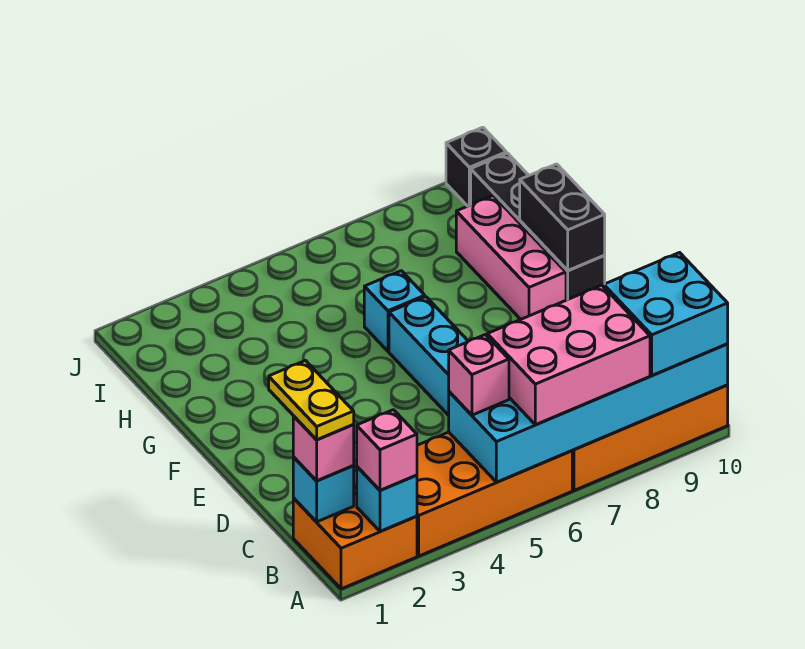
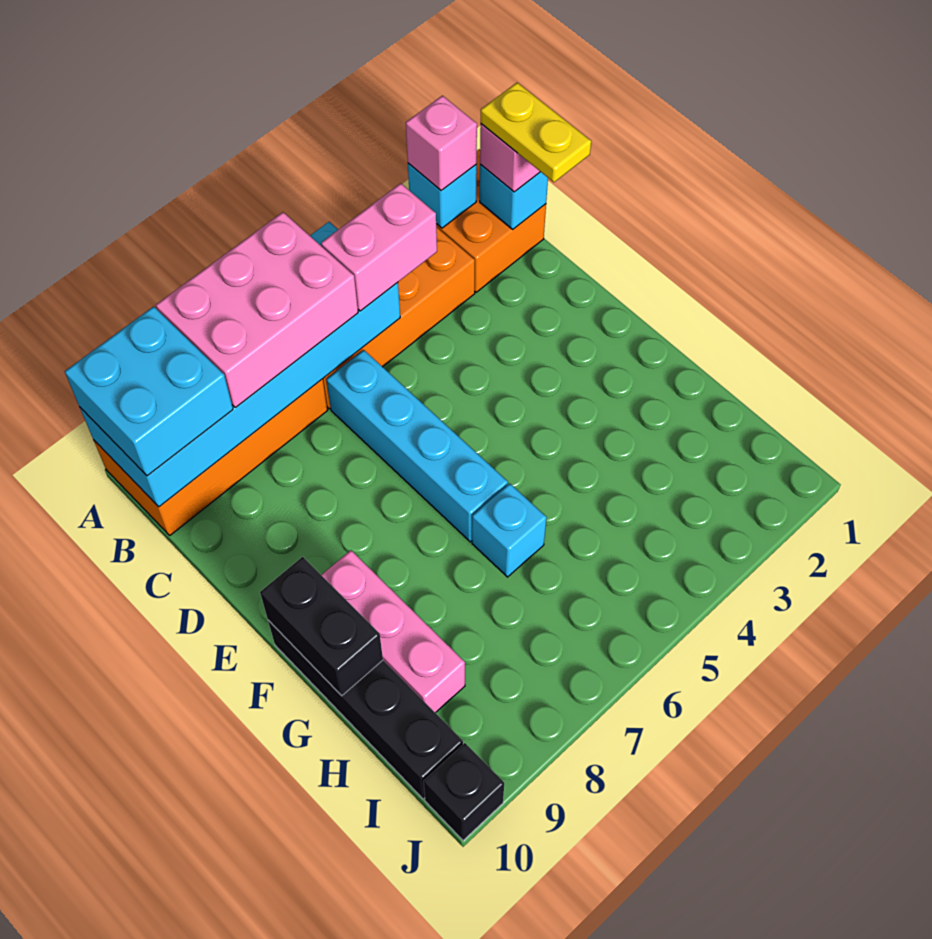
pink brick B5 level 3 -> pink brick B4:B5 level 3

